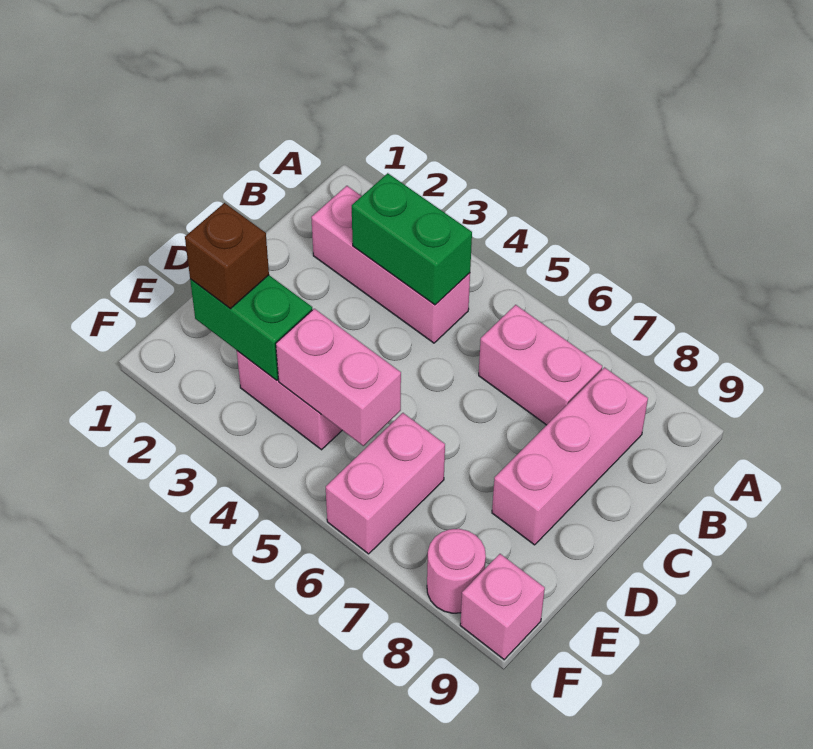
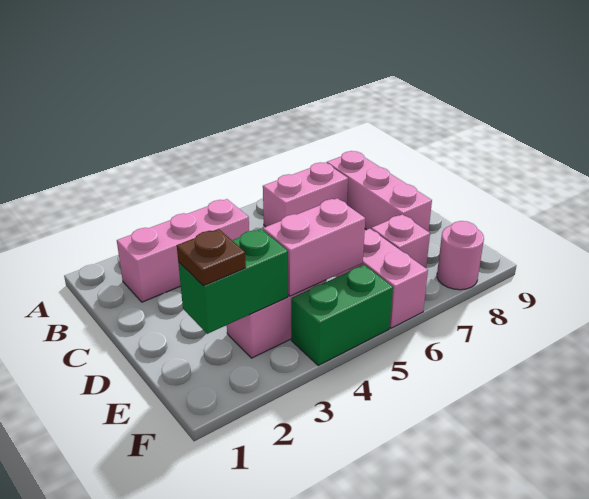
green brick B3:B4 level 2 -> green brick F4:F5 level 1
brown brick E2 level 3 -> brown plate E2 level 3
pink brick F9 level 1 -> pink brick E7 level 1

